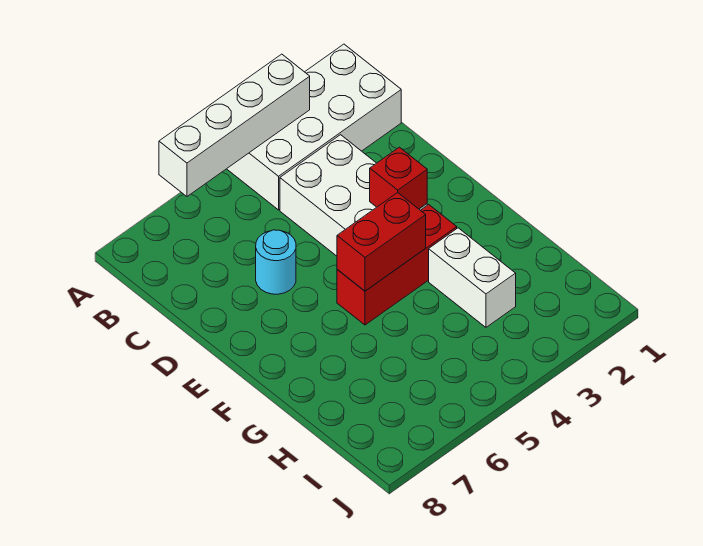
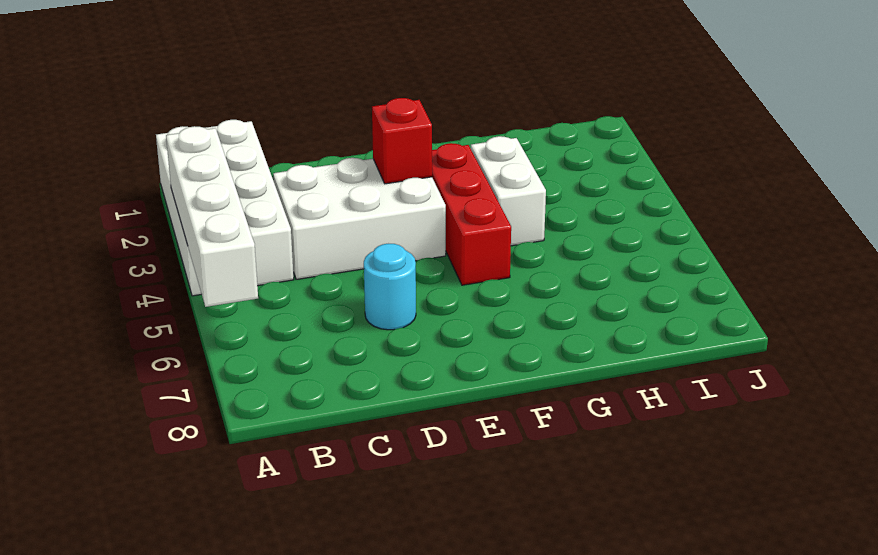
red brick F4:F5 level 2 -> none
white brick G3:H3 level 1 -> white brick G3:G4 level 1

